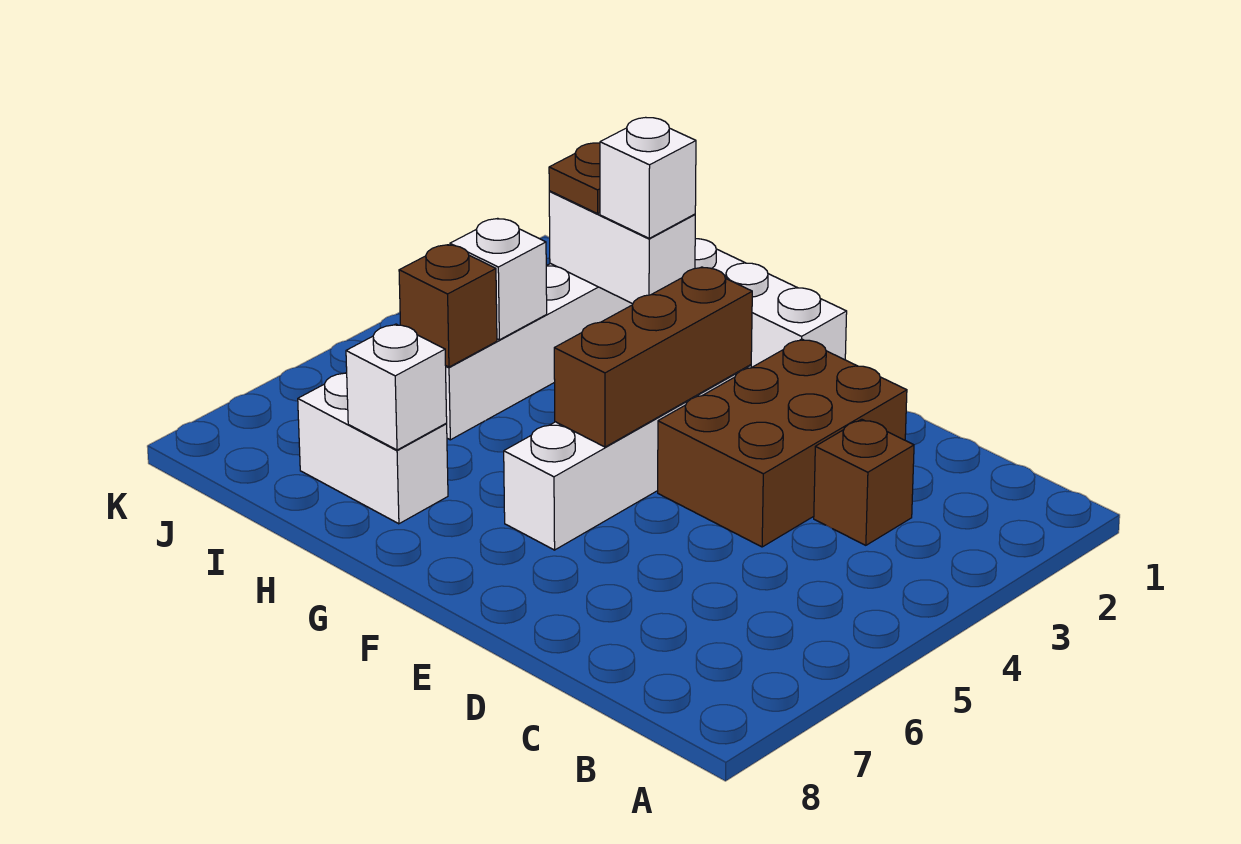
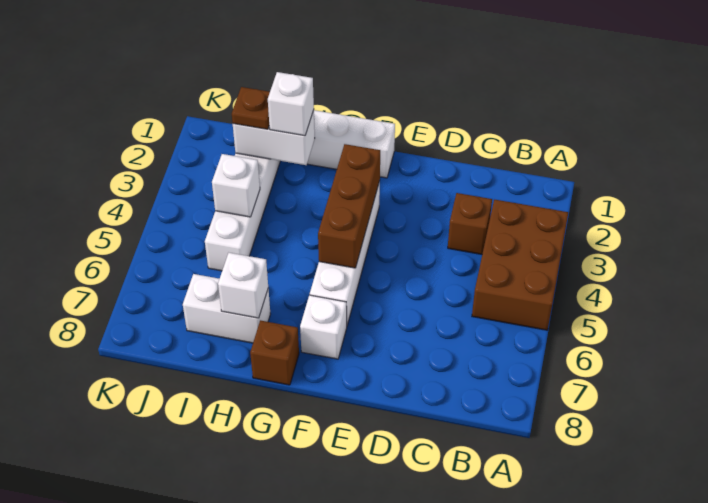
brown brick D2:E4 level 1 -> brown brick A3:B5 level 1
none -> white brick F7 level 1
brown brick I5 level 2 -> brown brick G8 level 1

